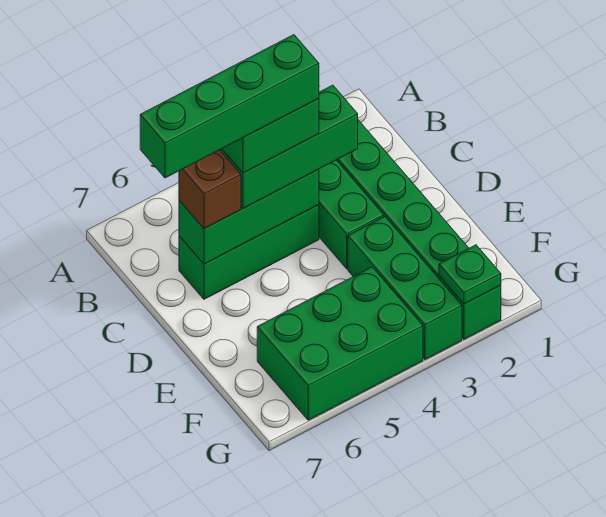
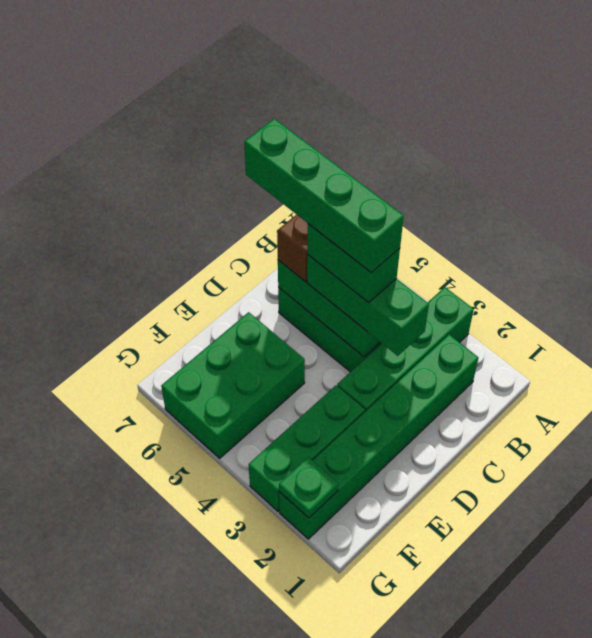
green brick F4:G6 level 1 -> green brick E5:G6 level 1

